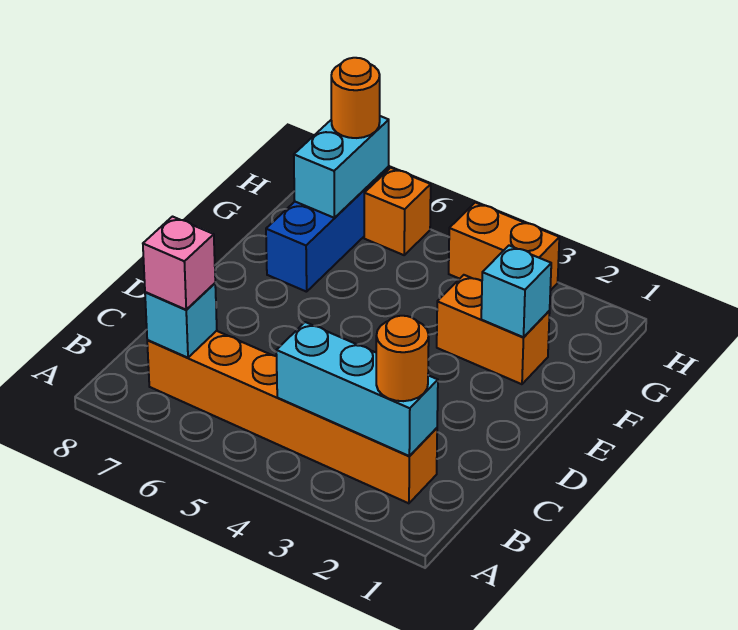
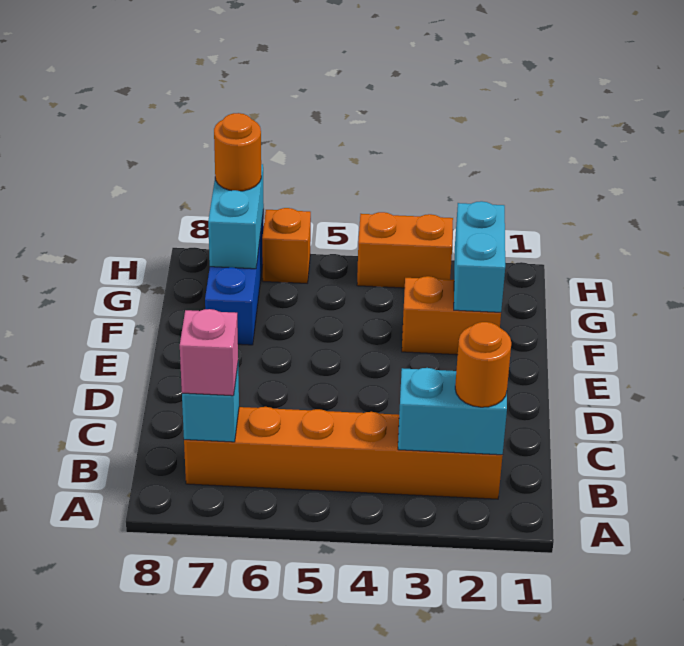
cyan brick B2:B4 level 2 -> cyan brick B2:B3 level 2
cyan brick F2 level 2 -> cyan brick F2:G2 level 2

